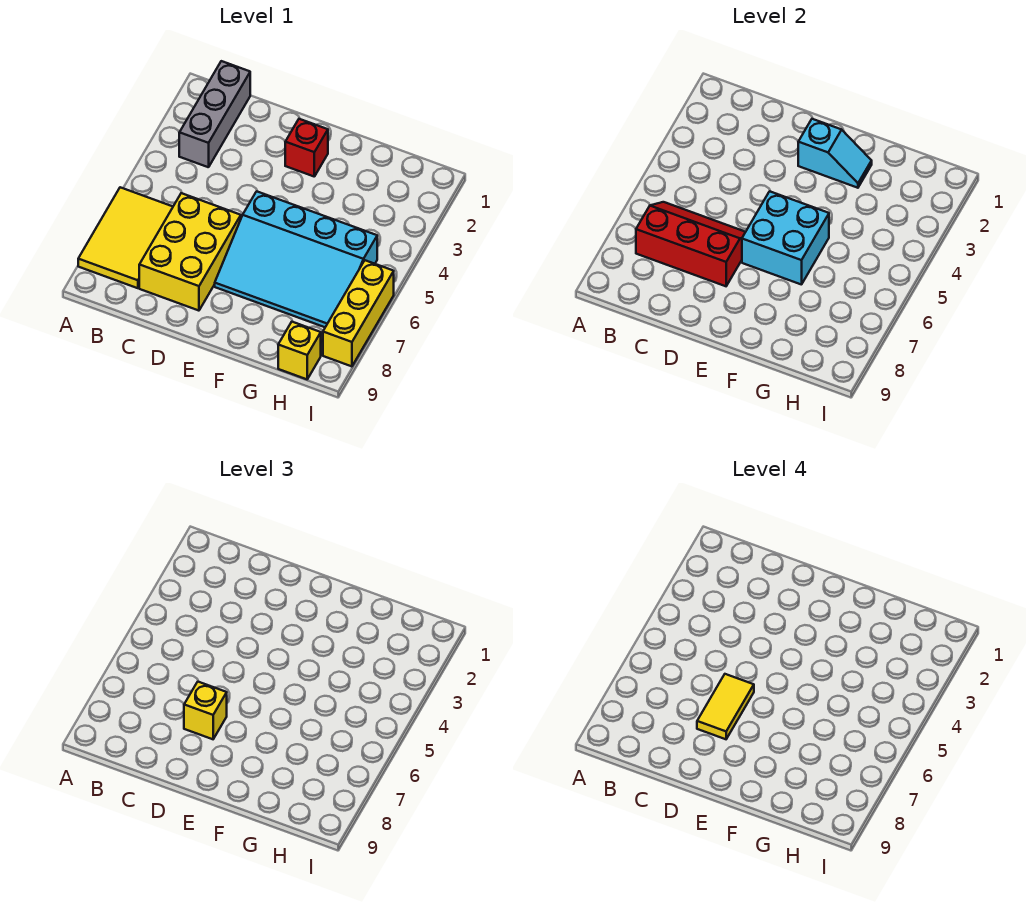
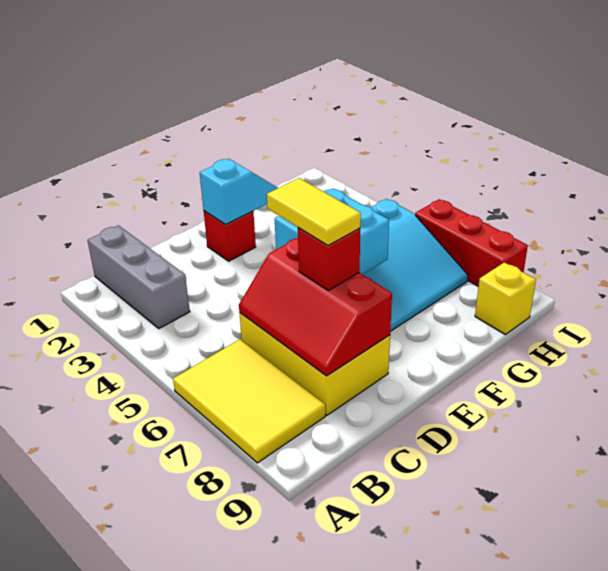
red slope B6:D7 level 2 top 7 -> red slope C6:D8 level 2 top D
yellow brick D7 level 3 -> red brick D7 level 3
yellow brick I6:I8 level 1 -> red brick I6:I8 level 1

